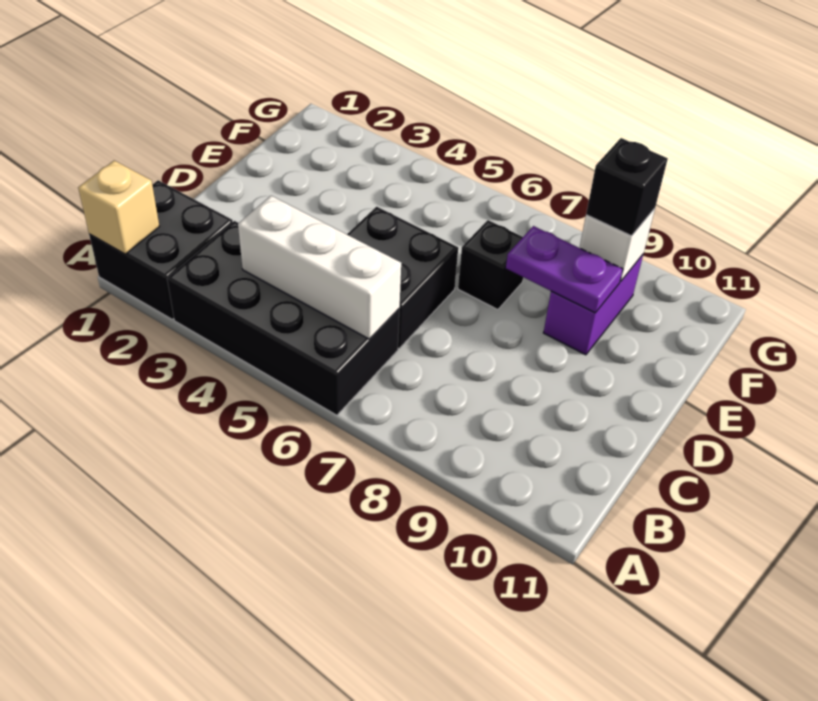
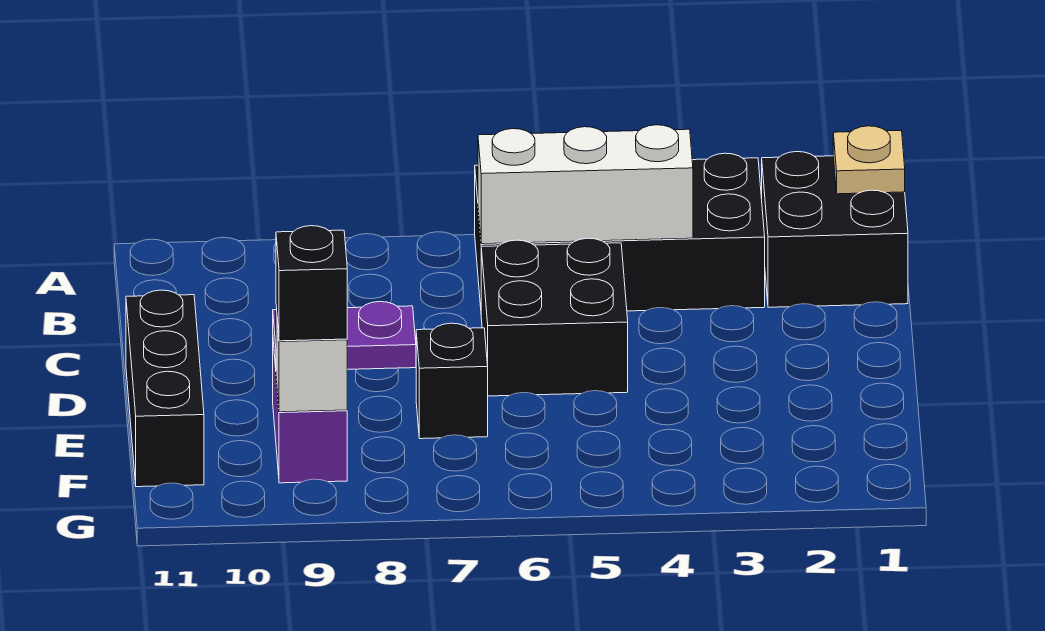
tan brick A1 level 2 -> tan plate A1 level 2
none -> black brick D11:F11 level 1

